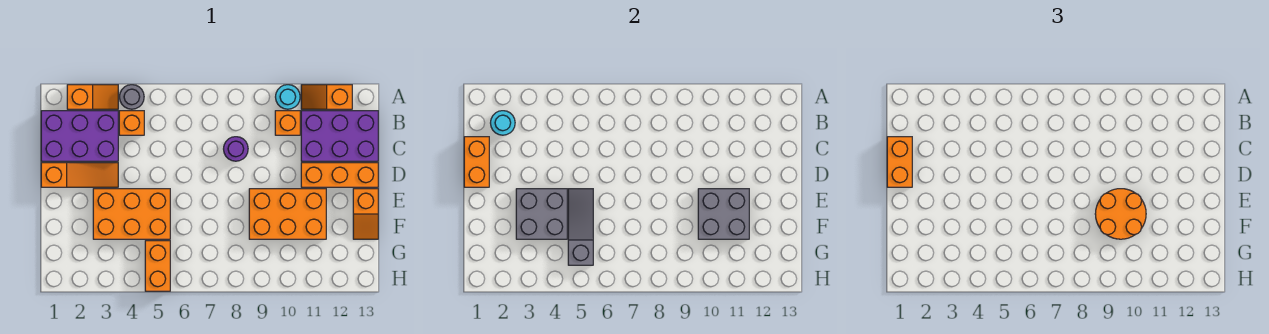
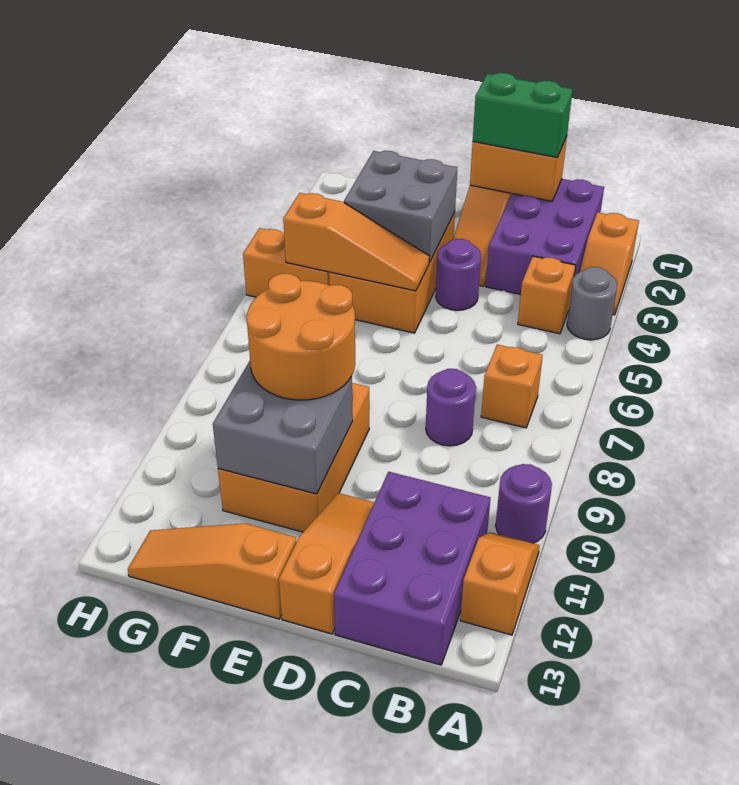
cyan round brick A10 level 1 -> purple round brick A10 level 1
cyan round brick B2 level 2 -> none
orange brick B10 level 1 -> orange brick B7 level 1
orange brick C1:D1 level 3 -> green brick C1:D1 level 3
none -> purple round brick D4 level 1
orange brick D11:D13 level 1 -> orange slope D11:D13 level 1 top 13
grey slope E5:G5 level 2 top G -> orange slope E5:G5 level 2 top G
orange slope E13:F13 level 1 top E -> orange slope E13:G13 level 1 top E

